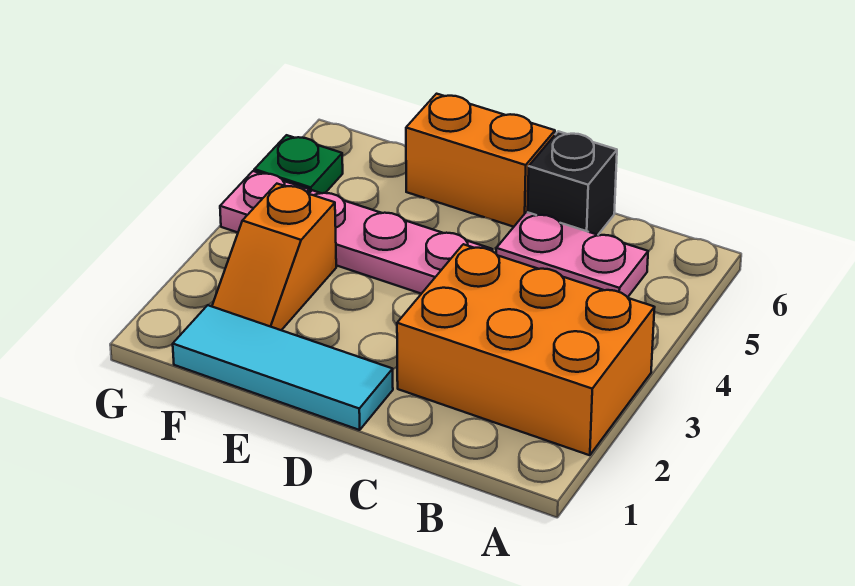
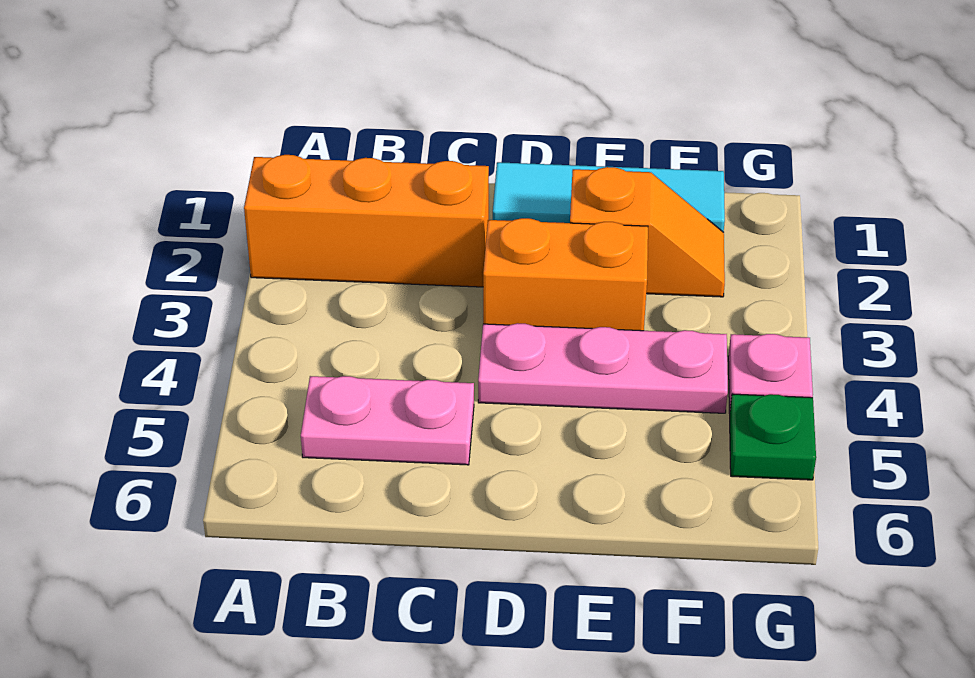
orange brick A2:C3 level 1 -> orange brick A2:C2 level 1
black brick C6 level 1 -> none
orange brick D6:E6 level 1 -> orange brick D3:E3 level 1
orange slope F2:F3 level 1 top 3 -> orange slope E2:F2 level 1 top E

